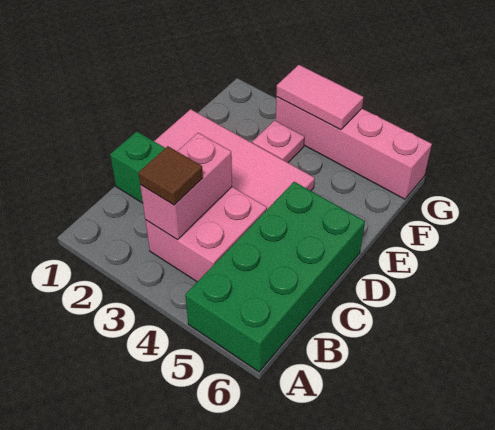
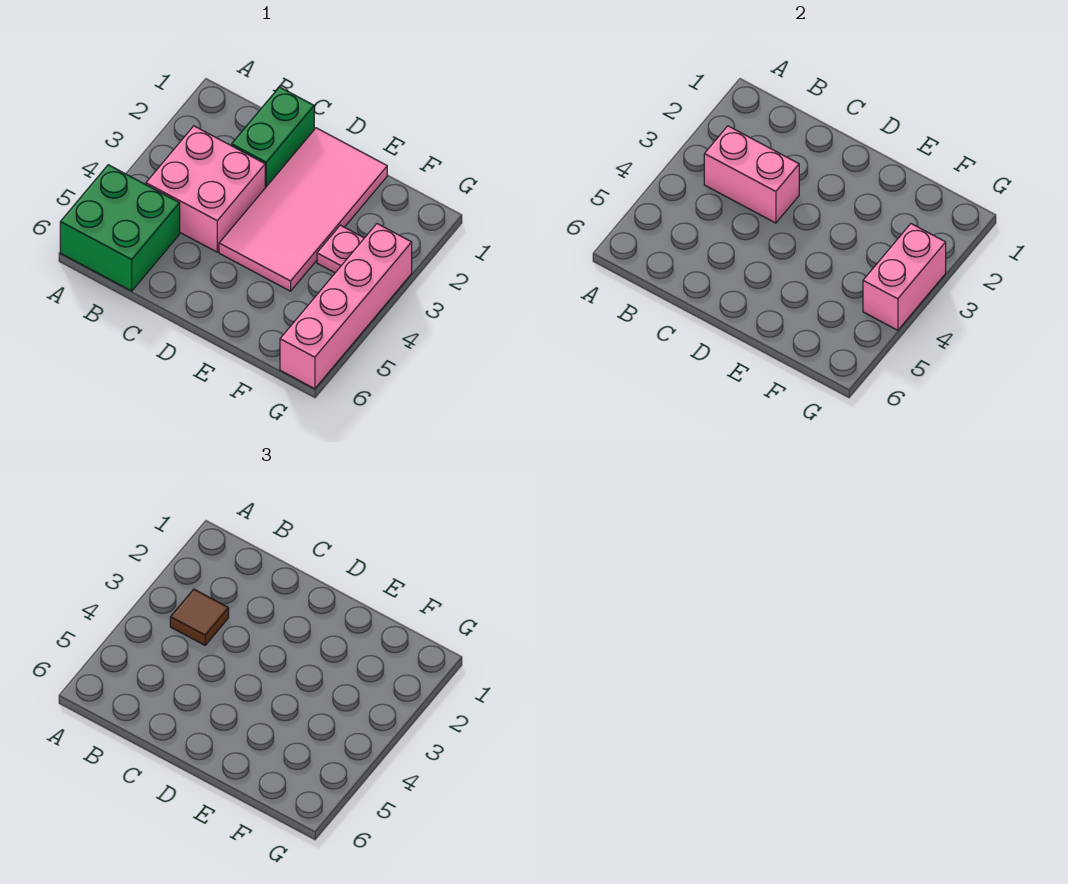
green brick A5:D6 level 1 -> green brick A5:B6 level 1
pink tile G3:G4 level 2 -> pink brick G3:G4 level 2

